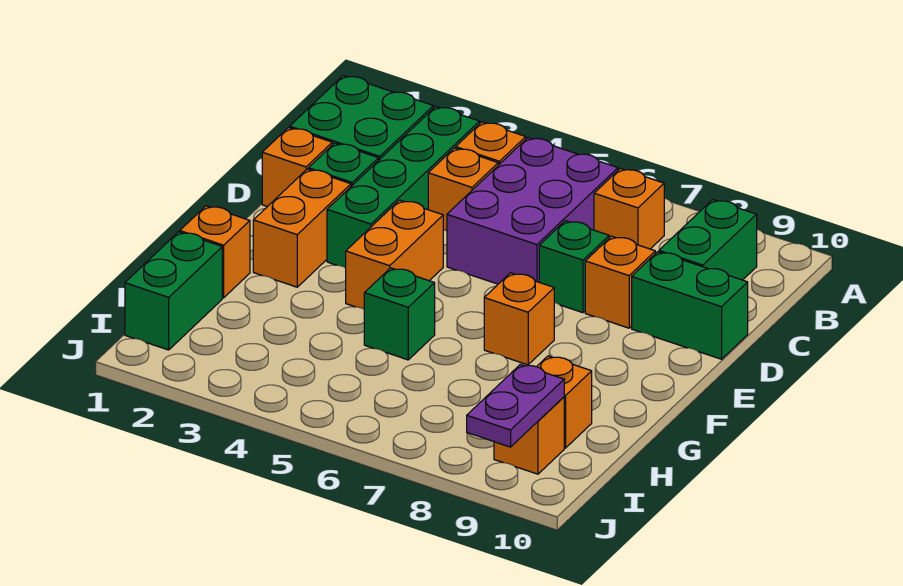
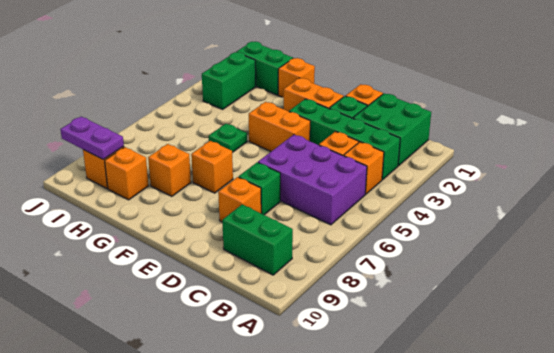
orange brick B7 level 1 -> orange brick G8 level 1
green brick D9:D10 level 1 -> green brick I2:I3 level 1
green brick G5 level 1 -> green plate G5 level 1

